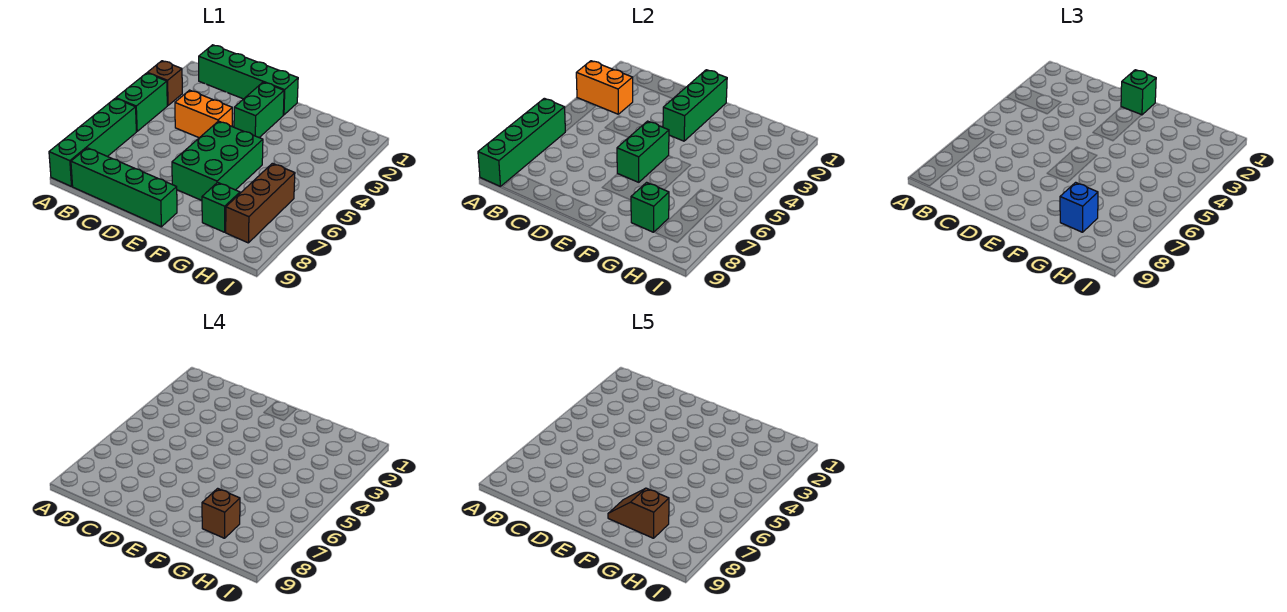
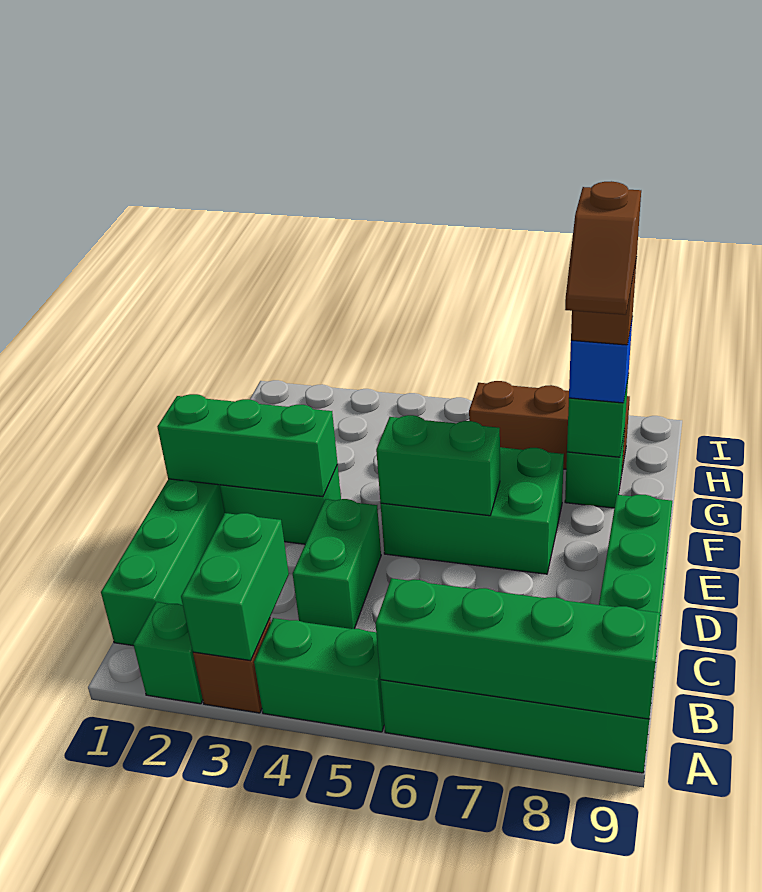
orange brick A3:B3 level 2 -> green brick A3:B3 level 2
orange brick C4:D4 level 1 -> green brick C4:D4 level 1
green brick E1 level 3 -> green brick A2 level 1

